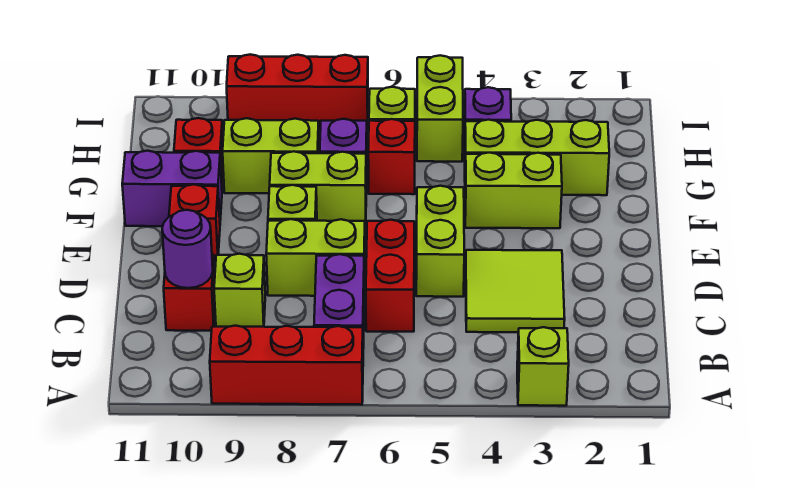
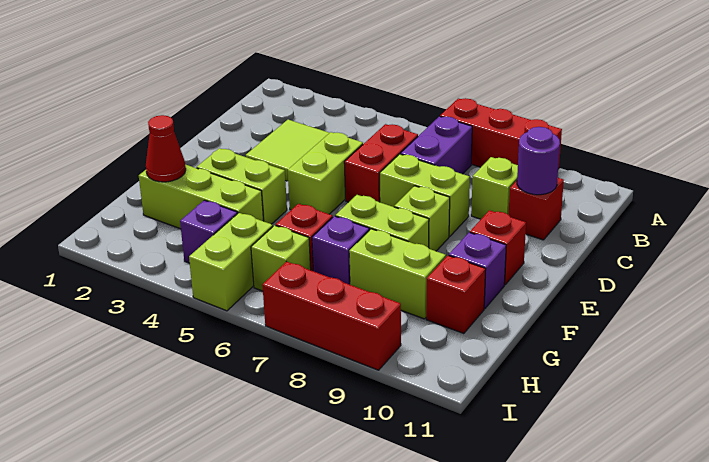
lime brick A3 level 1 -> none
purple brick F10:F11 level 1 -> purple brick F10 level 1
none -> red cone G2 level 2

